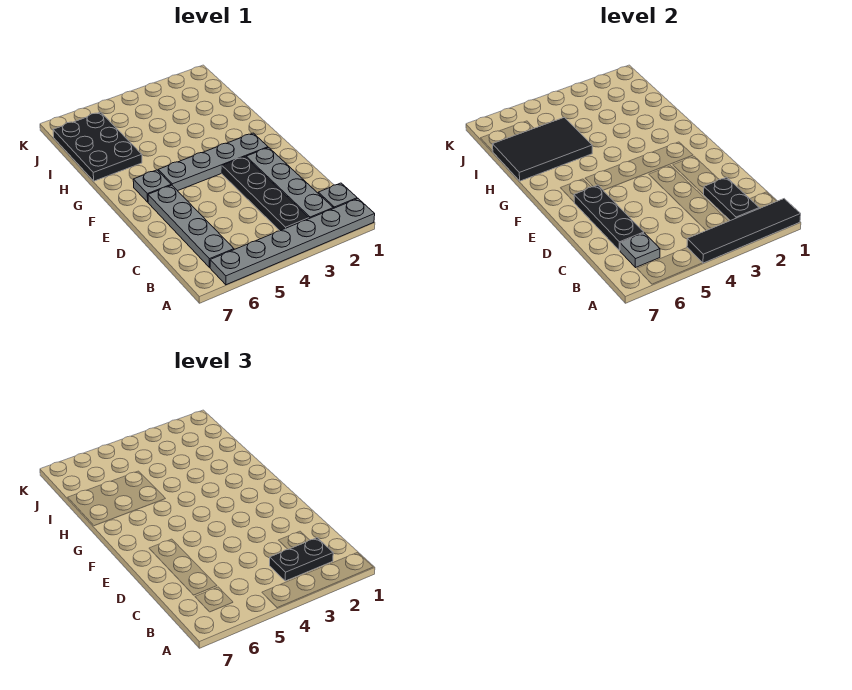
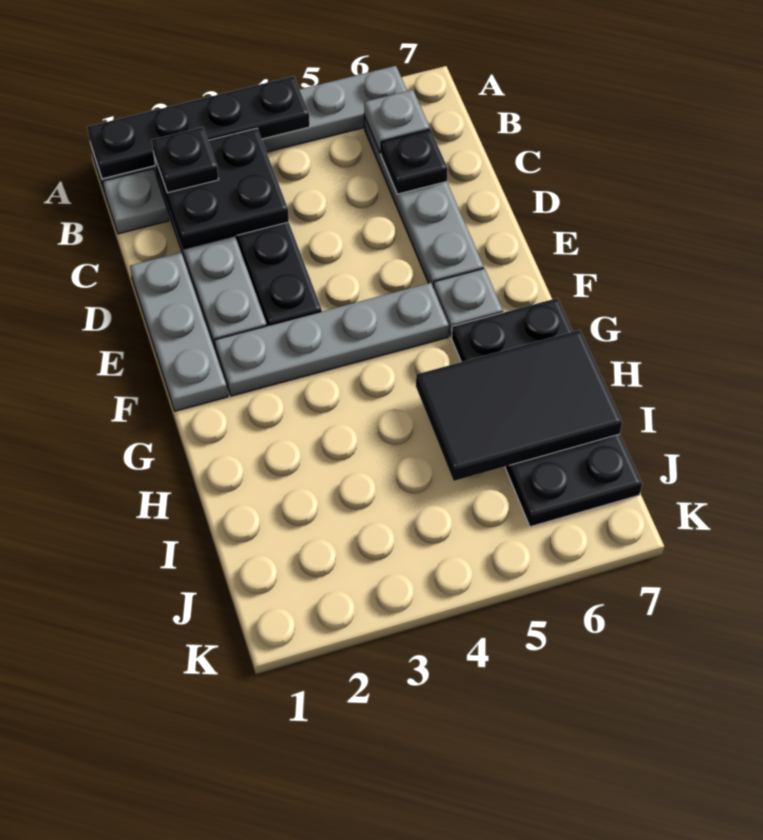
black tile A1:A4 level 2 -> black plate A1:A4 level 2
black plate B2:C2 level 2 -> black plate B2:C3 level 2
black plate B2:B3 level 3 -> black plate B2 level 3
black plate C6:E6 level 2 -> black plate C6 level 2
none -> grey plate D1:F1 level 1
black plate H6:J7 level 1 -> black plate G6:J7 level 1

